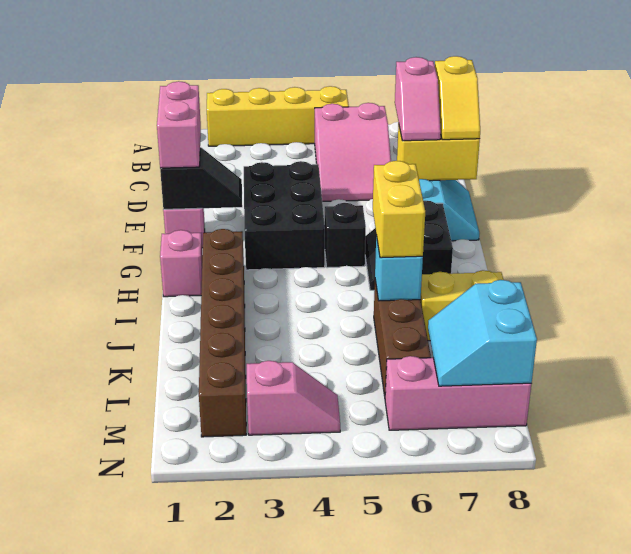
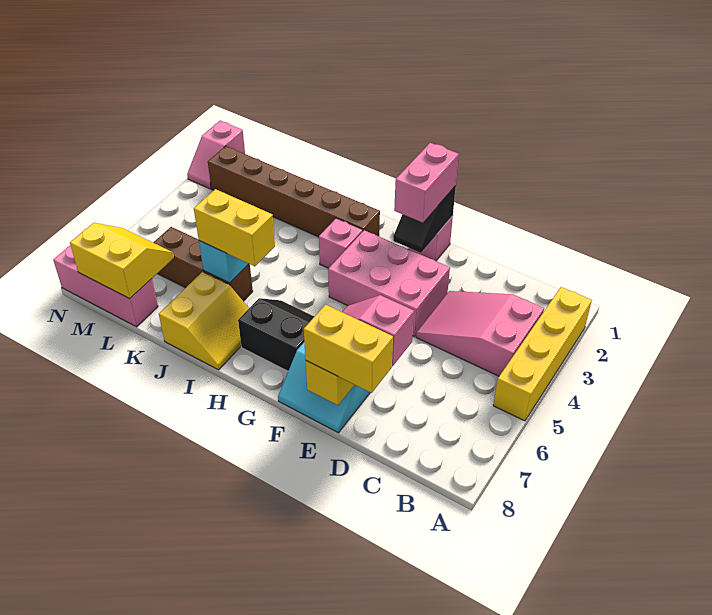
pink slope B5:D6 level 1 top B -> pink slope B3:D4 level 1 top B
yellow slope D8:E8 level 3 top D -> yellow brick D8:E8 level 3
pink brick E1:F1 level 3 -> pink brick F1:F2 level 3
black brick E3:G4 level 1 -> pink brick E3:G4 level 1
black brick G5 level 1 -> none
pink brick H1 level 1 -> pink brick H3 level 1
cyan slope L7:M8 level 2 top 8 -> yellow slope L7:M8 level 2 top 8
pink slope M3:M4 level 1 top 3 -> pink slope N1:N2 level 1 top 1
pink brick M6:M8 level 1 -> pink brick L8:N8 level 1

